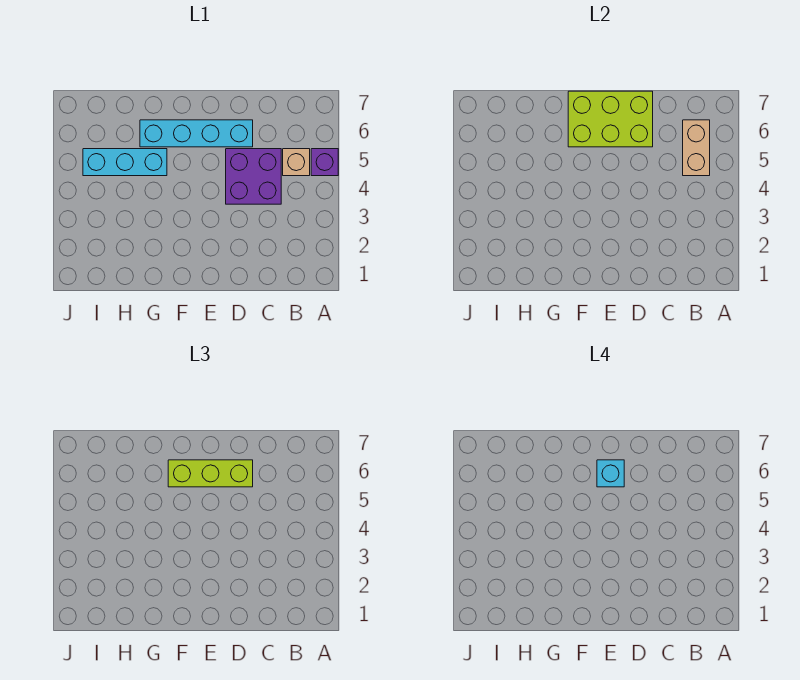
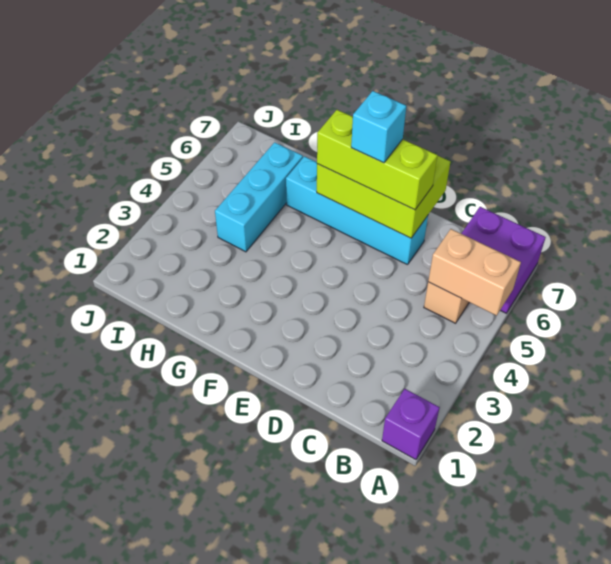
purple brick A5 level 1 -> purple brick A1 level 1
tan brick B5:B6 level 2 -> tan brick A5:B5 level 2
purple brick C4:D5 level 1 -> purple brick A6:B7 level 1
cyan brick G5:I5 level 1 -> cyan brick H4:H6 level 1

